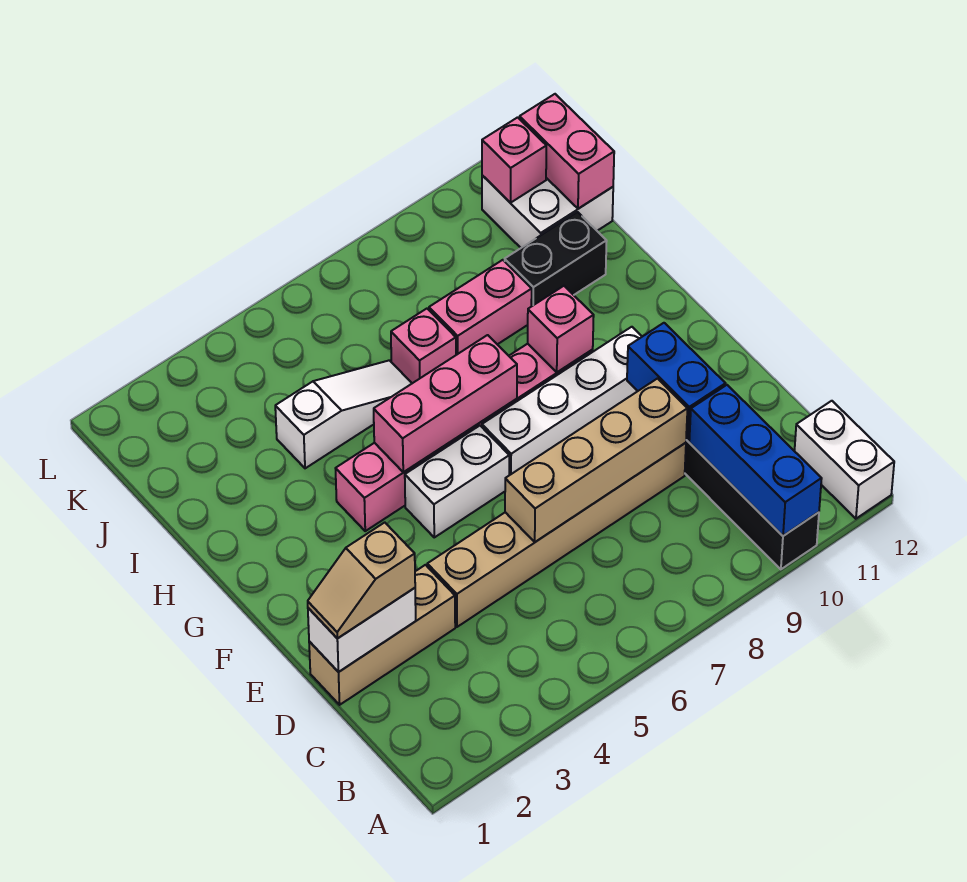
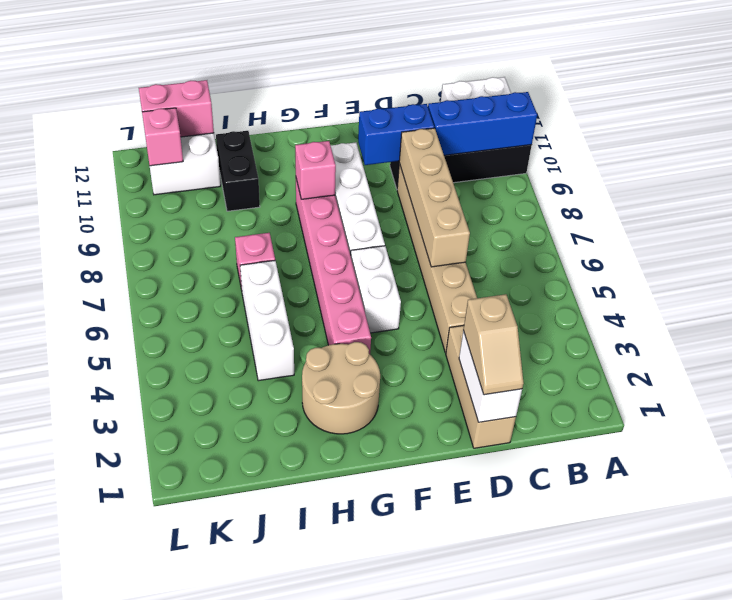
none -> tan round brick G2:H3 level 1
pink brick G5:G7 level 2 -> none
white slope I4:I6 level 1 top 4 -> white brick I4:I6 level 1
pink brick I8:I9 level 1 -> none

